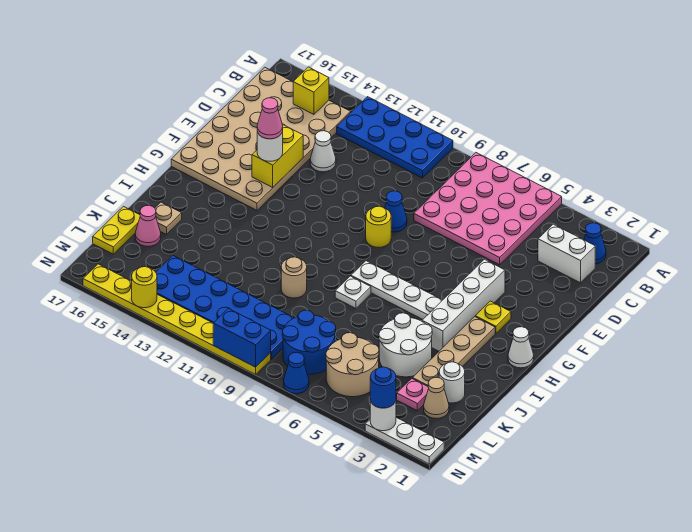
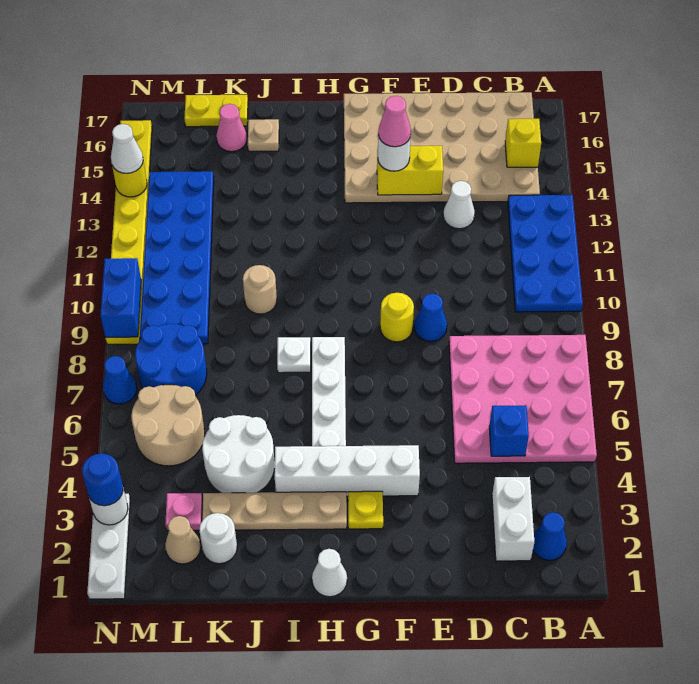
none -> blue brick C5 level 2
none -> white cone N14 level 3

